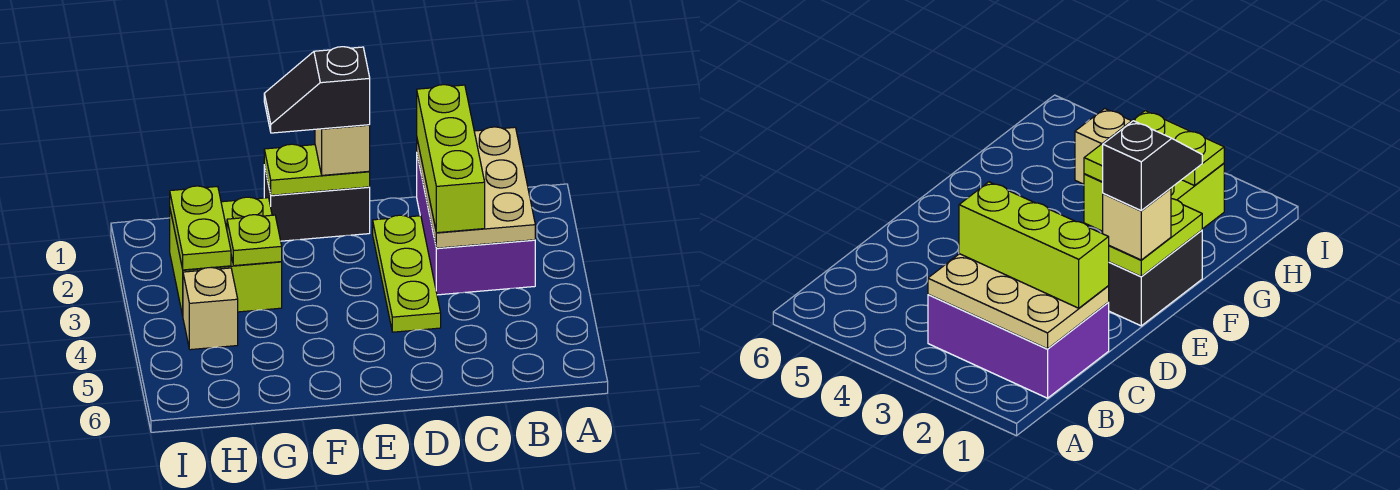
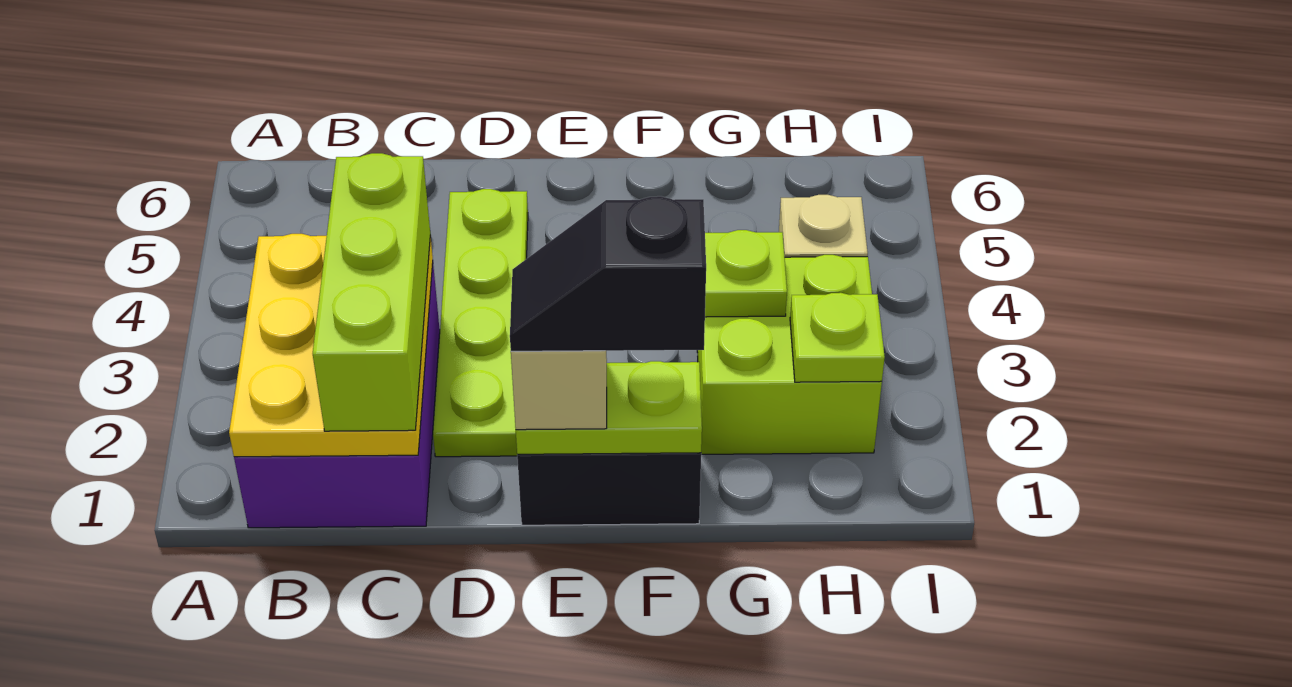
tan plate B1:C3 level 2 -> yellow plate B1:C3 level 2
lime plate D2:D4 level 1 -> lime plate D2:D5 level 1
black slope E1:F1 level 4 top E -> black slope E1:F1 level 4 top F
lime plate H2:H3 level 2 -> lime plate H2 level 2

